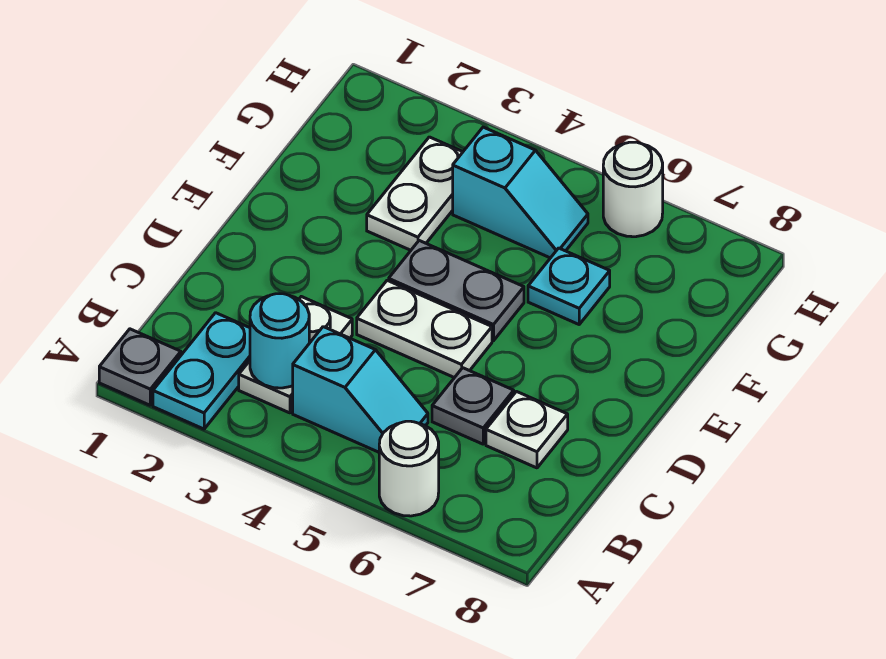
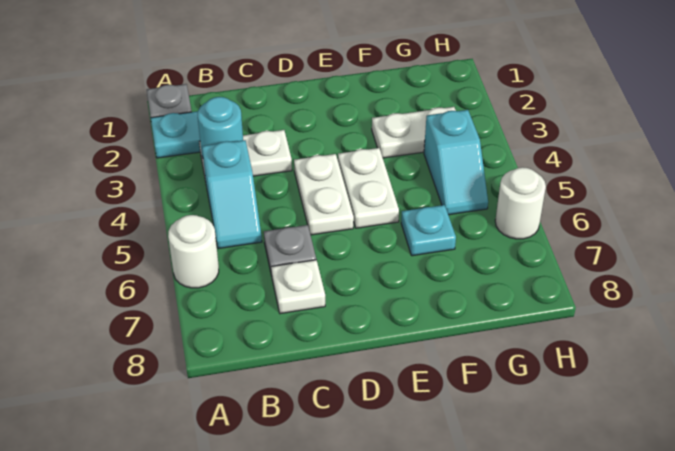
grey plate E4:E5 level 1 -> white plate E4:E5 level 1

